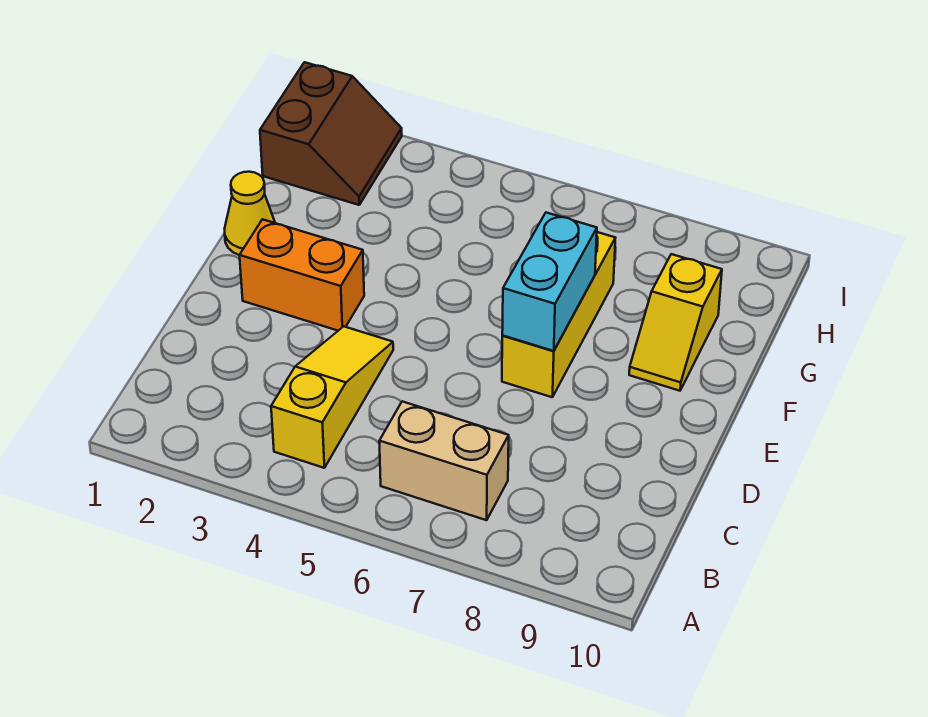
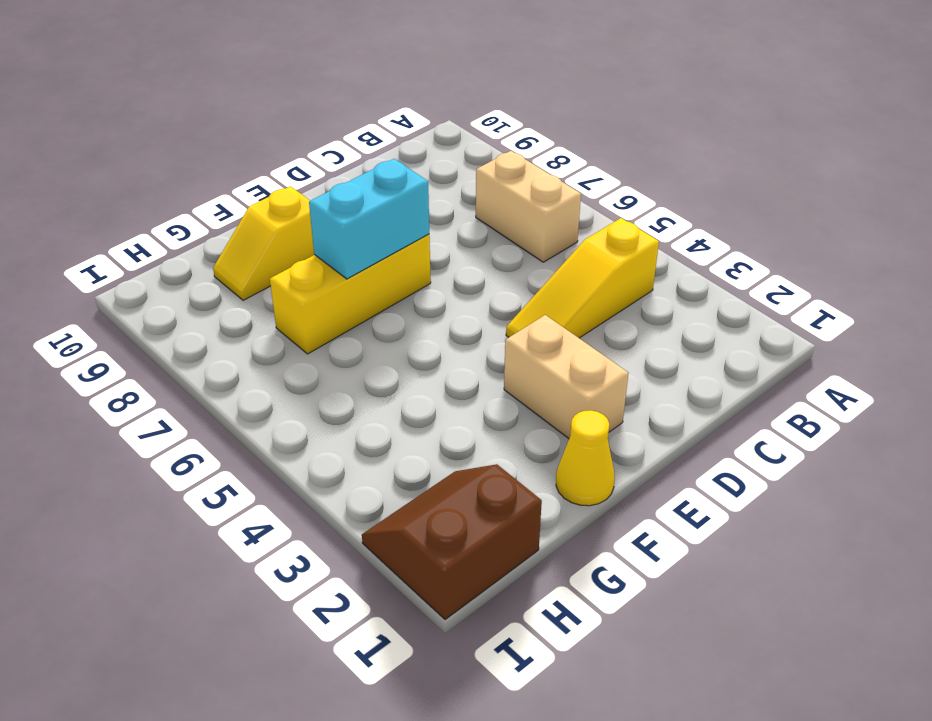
orange brick E2:E3 level 1 -> tan brick E2:E3 level 1
yellow slope F9:G9 level 1 top G -> yellow slope F9:G9 level 1 top F

